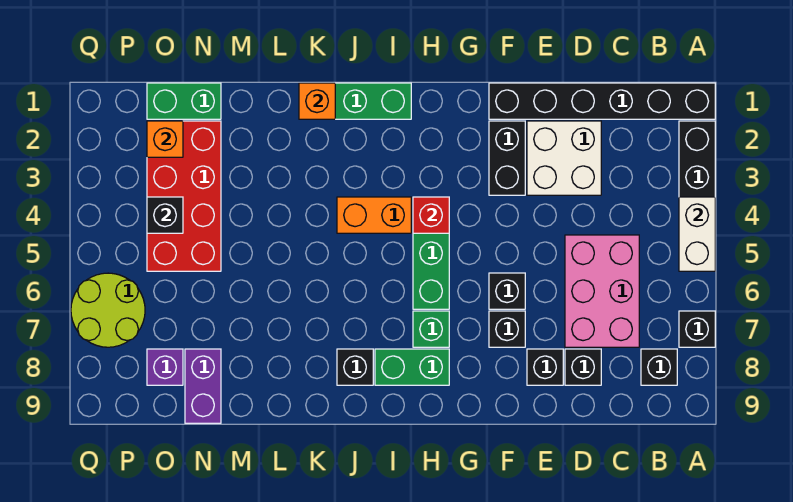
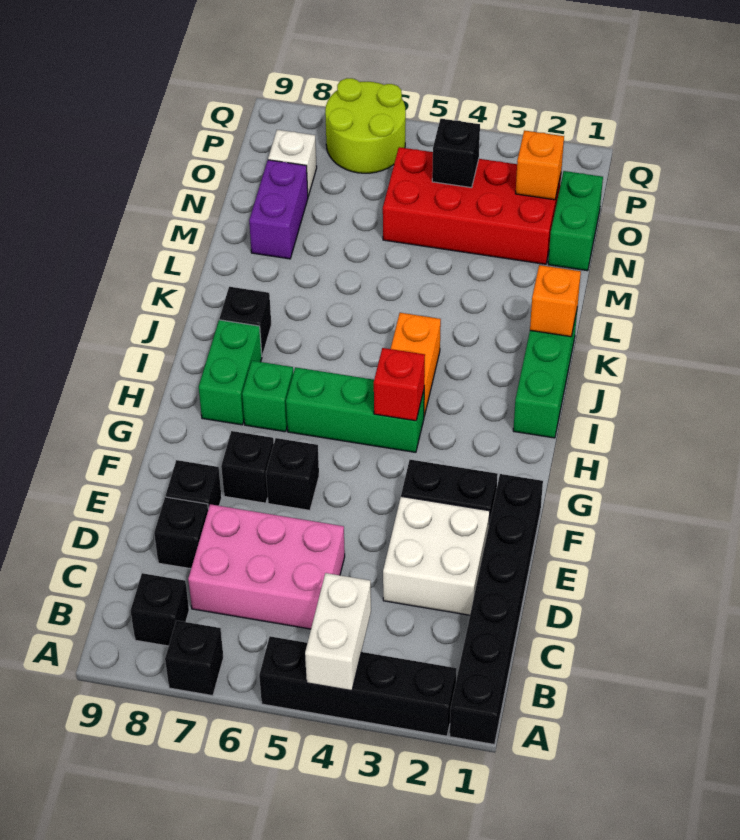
white brick A4:A5 level 2 -> white brick A4:B4 level 2
purple brick N8:N9 level 1 -> purple brick M8:N8 level 1
purple brick O8 level 1 -> white brick O8 level 1

